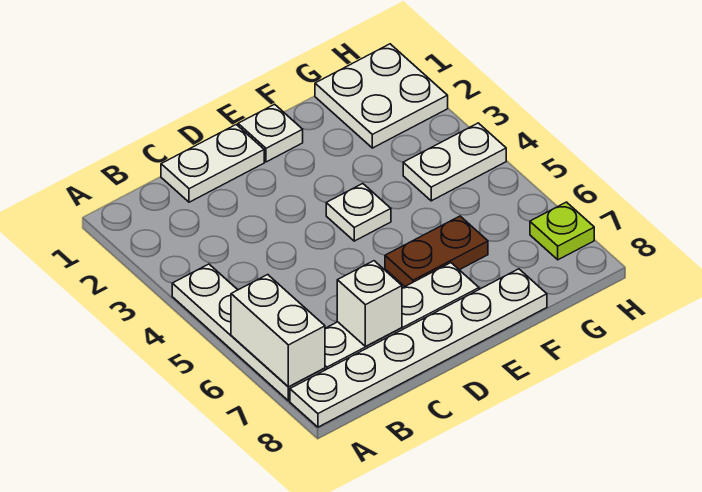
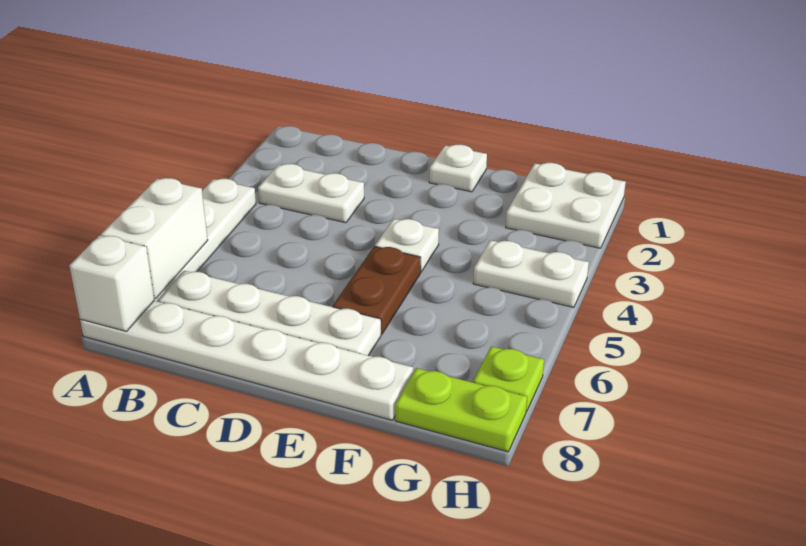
white plate C1:D1 level 1 -> white plate B3:C3 level 1
white brick C7 level 2 -> white brick A8 level 2
brown plate E6:F6 level 1 -> brown plate E5:E6 level 1
none -> lime plate G8:H8 level 1

